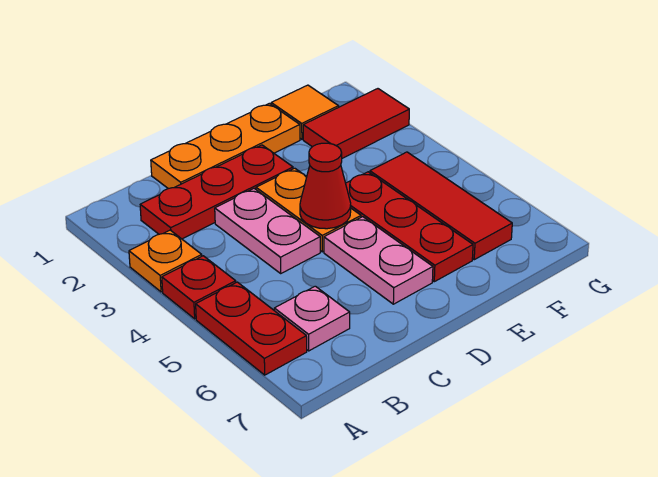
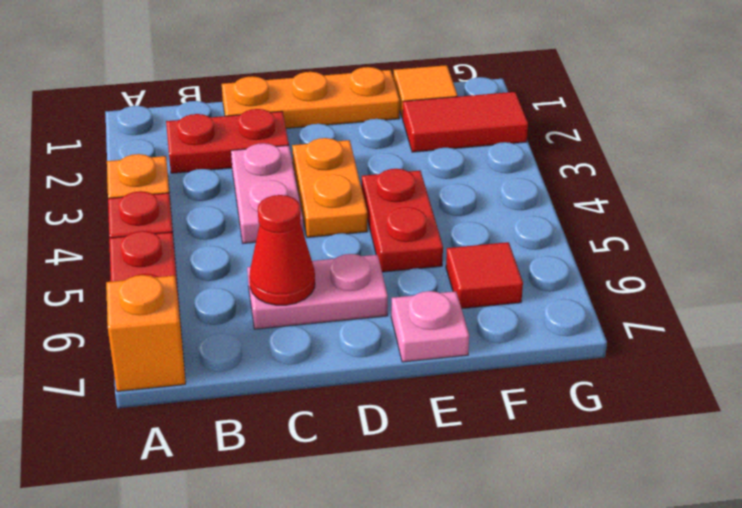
none -> orange brick A7 level 1
red plate B2:D2 level 1 -> red plate B2:C2 level 1
pink plate B6 level 1 -> pink plate E7 level 1
red cone D4 level 2 -> red cone C6 level 2
pink plate D5:D6 level 1 -> pink plate C6:D6 level 1
red plate E4:E6 level 1 -> red plate E4:E5 level 1
red tile F4:F6 level 1 -> red tile F6 level 1

